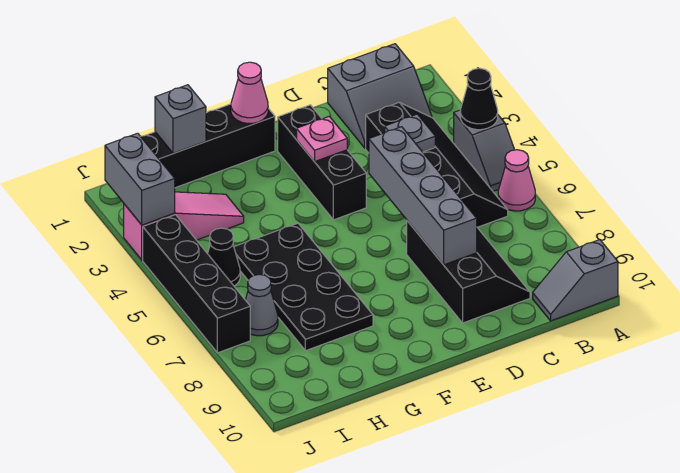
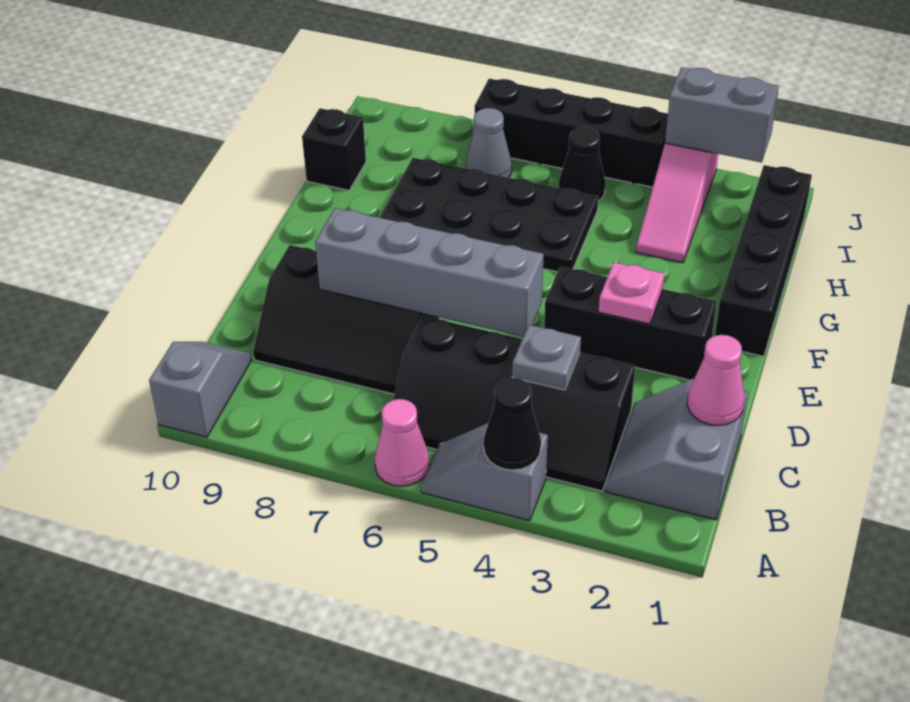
pink cone F1 level 2 -> pink cone C1 level 2
grey brick H1 level 2 -> none
none -> black brick H10 level 1

